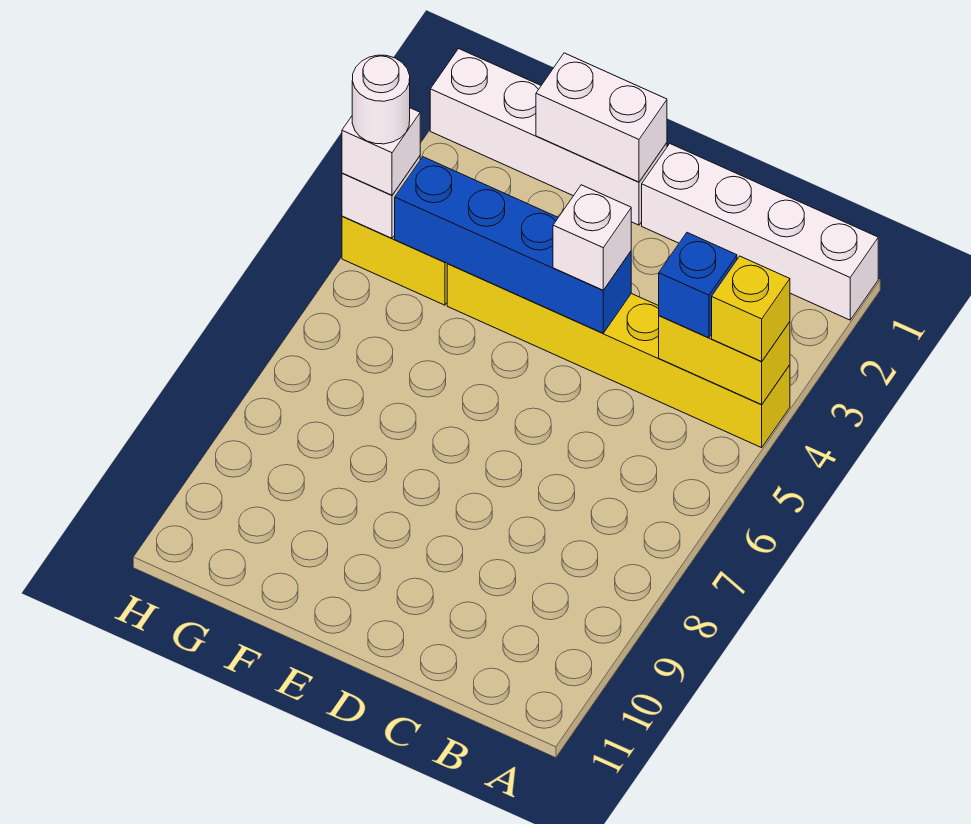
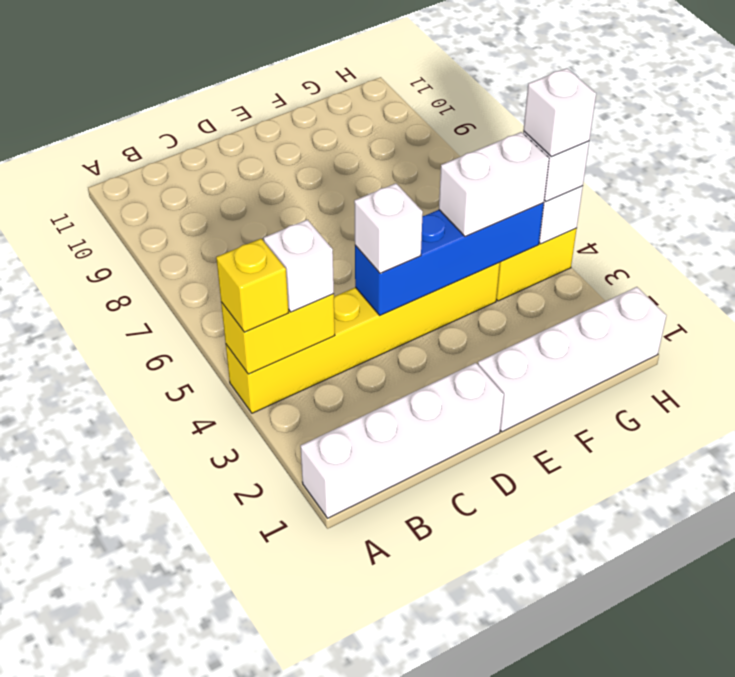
blue brick B4 level 3 -> white brick B4 level 3
white brick E1:F1 level 2 -> white brick F4:G4 level 3
white round brick H4 level 4 -> white brick H4 level 4

